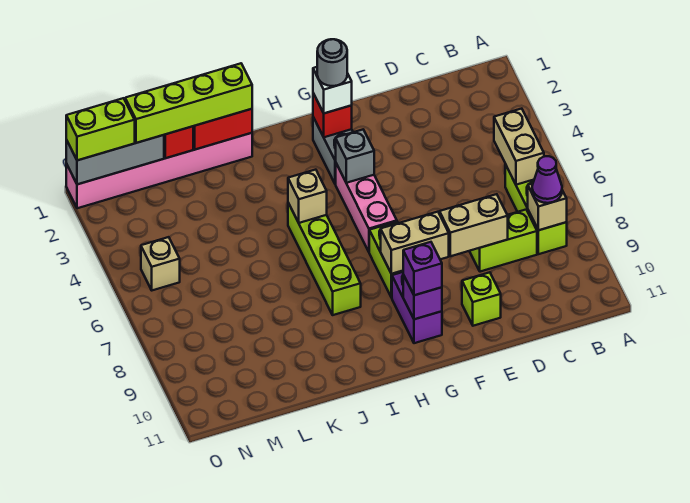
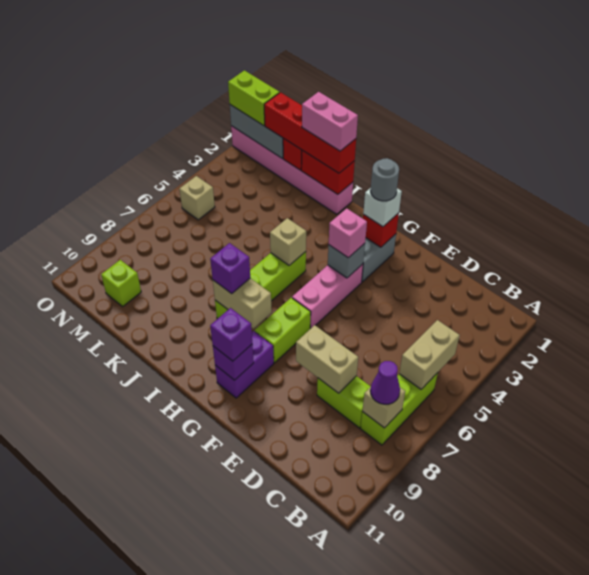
lime brick E10 level 1 -> lime brick M10 level 1
tan brick F8:G8 level 2 -> tan brick H8:I8 level 2
none -> pink brick G4 level 3
none -> purple brick I8 level 3
lime brick J1:M1 level 3 -> red brick J1:M1 level 3
none -> pink brick J1:K1 level 4

